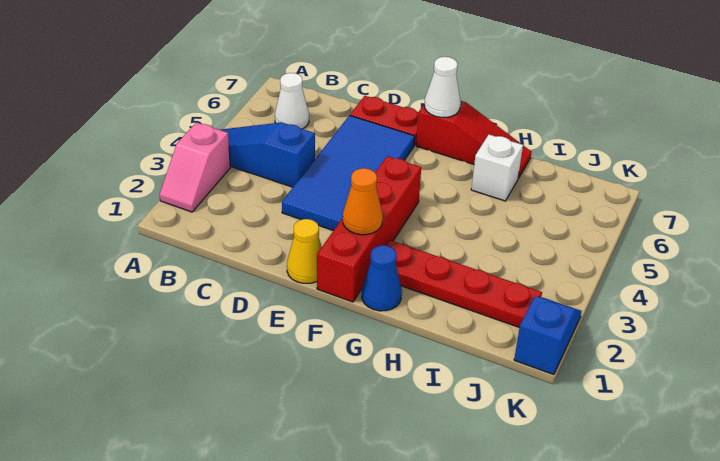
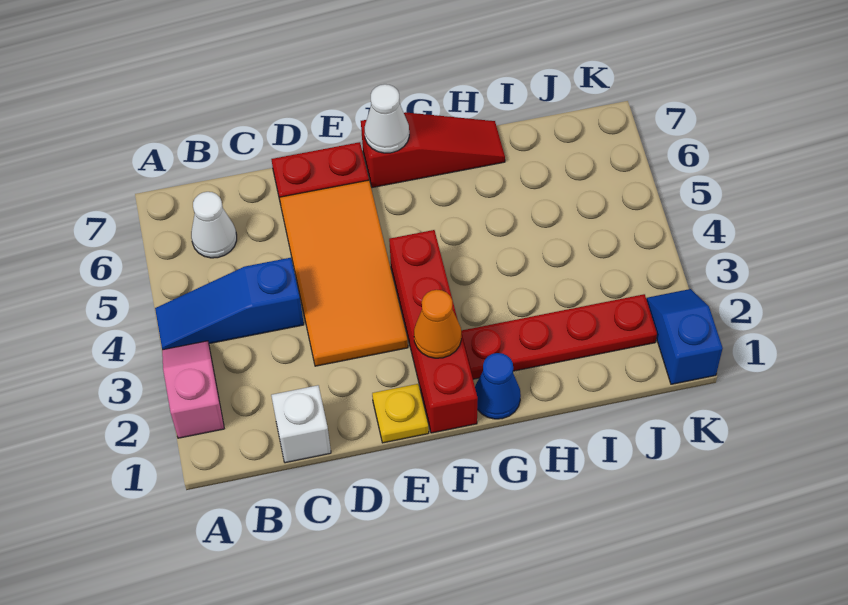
pink slope A2:A3 level 1 top 3 -> pink slope A2:A3 level 1 top 2
blue tile D3:E6 level 1 -> orange tile D3:E6 level 1
yellow cone E1 level 1 -> yellow plate E1 level 1
white brick H6 level 1 -> white brick C1 level 1

